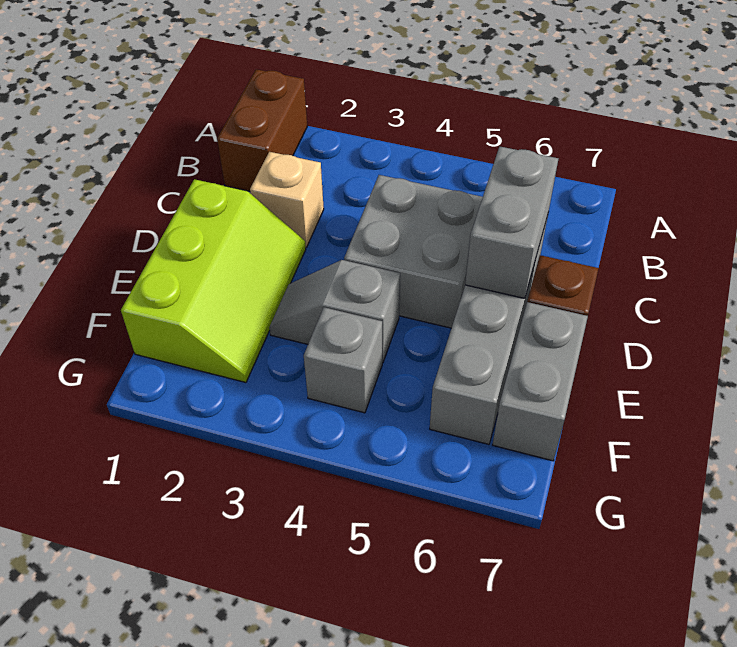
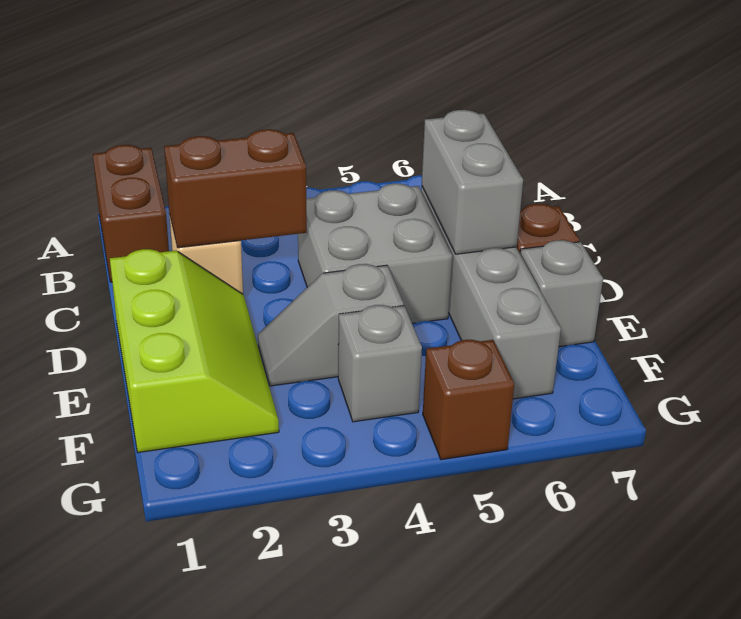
none -> brown brick C2:C3 level 2
grey brick E7:F7 level 1 -> grey brick E7 level 1
none -> brown brick G5 level 1

